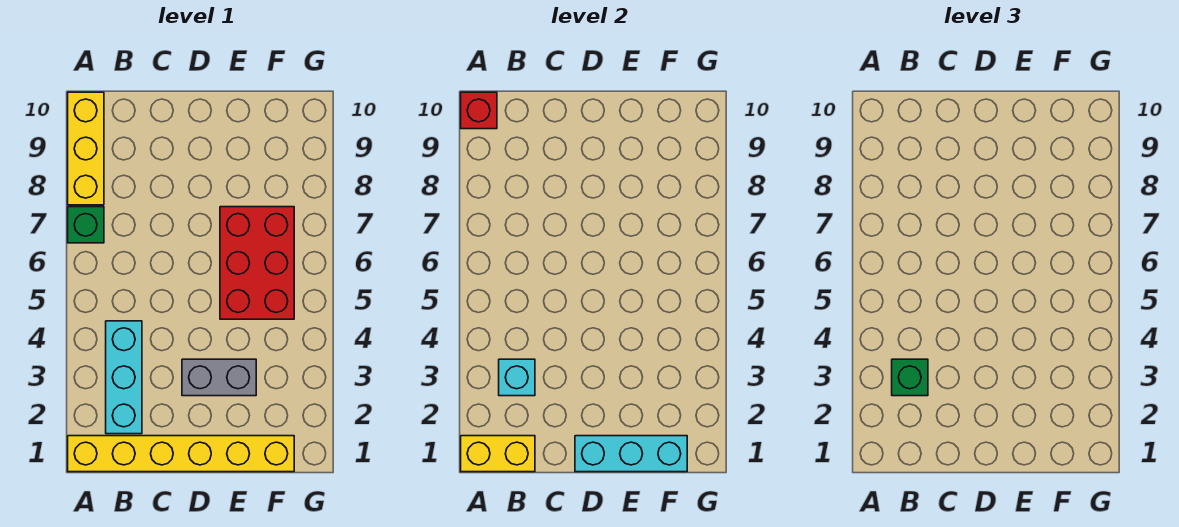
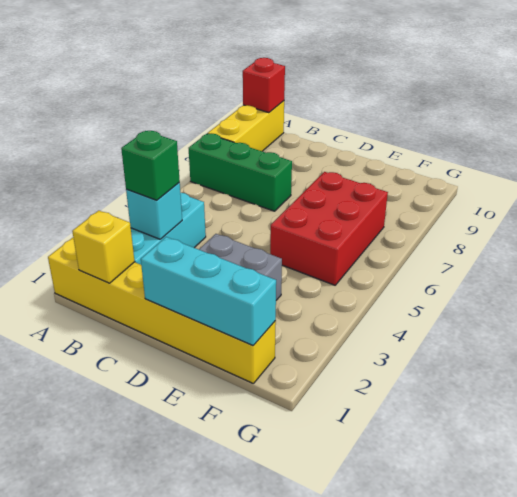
yellow brick A1:B1 level 2 -> yellow brick B1 level 2
green brick A7 level 1 -> green brick A7:C7 level 1

